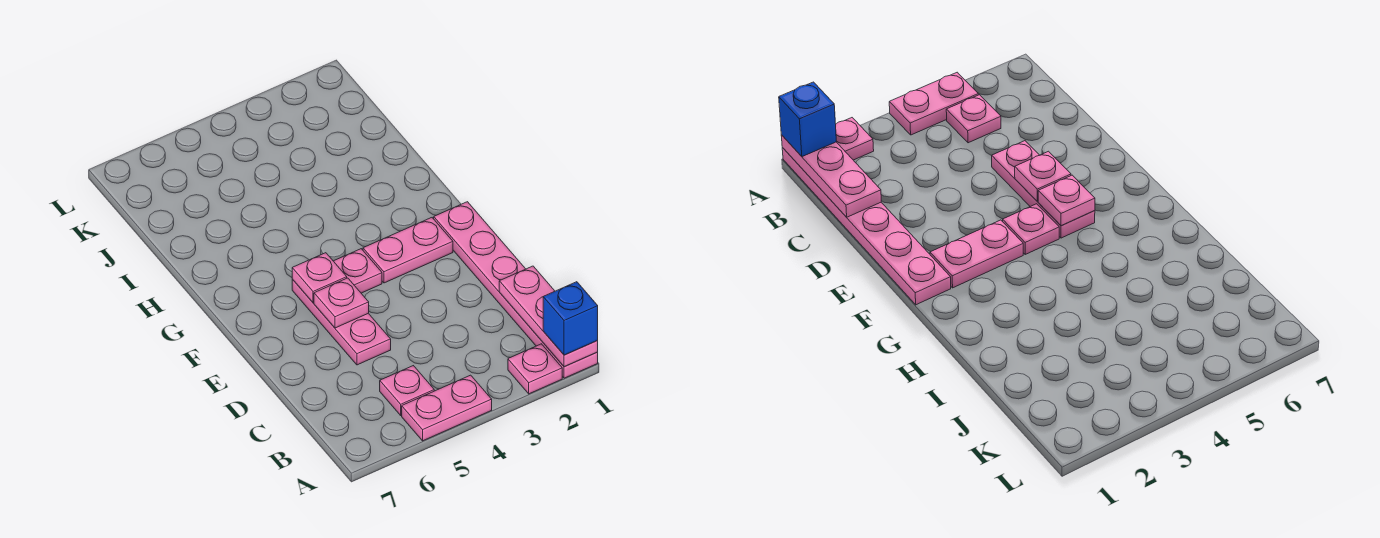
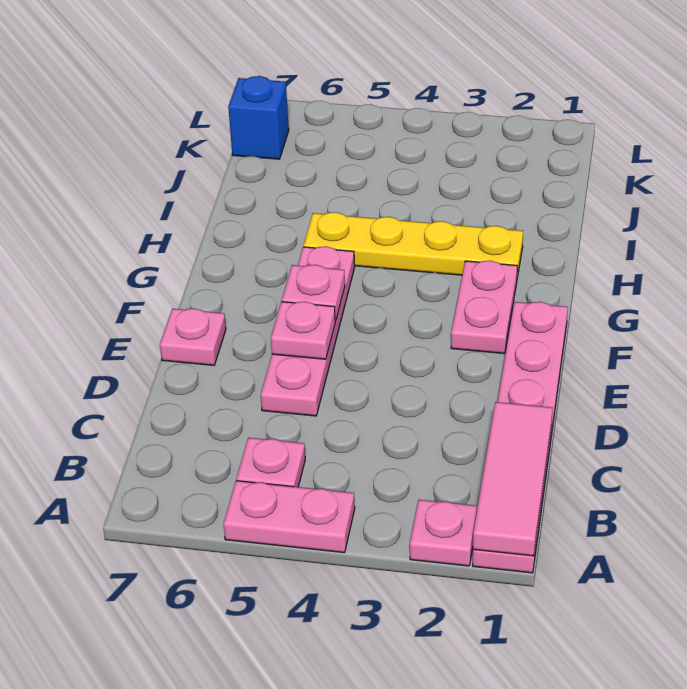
pink plate A1:C1 level 2 -> pink tile A1:C1 level 2
blue brick A1 level 3 -> blue brick K7 level 1
pink plate D5:F5 level 1 -> pink plate D5:G5 level 1
pink plate F2:F3 level 1 -> pink plate F2:G2 level 1
pink plate F4 level 1 -> pink plate E7 level 1
none -> yellow plate H2:H5 level 1

